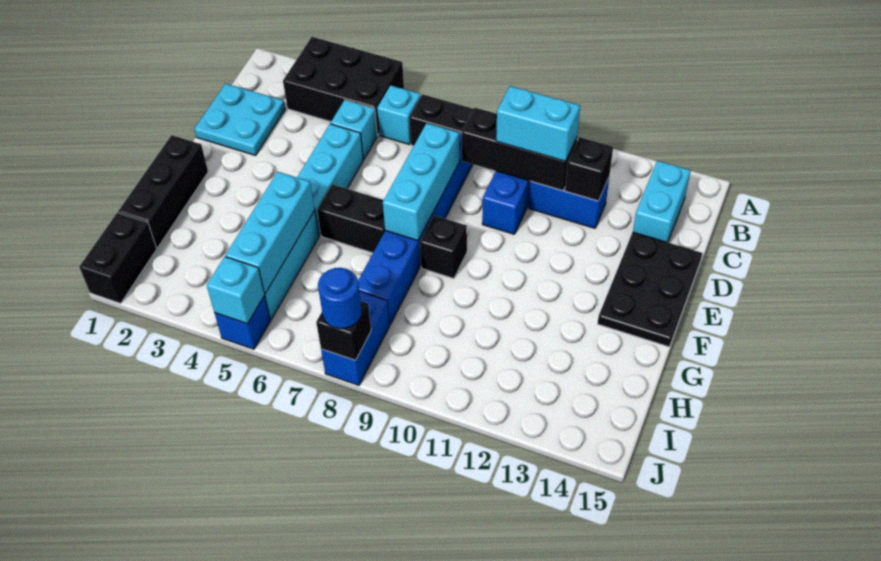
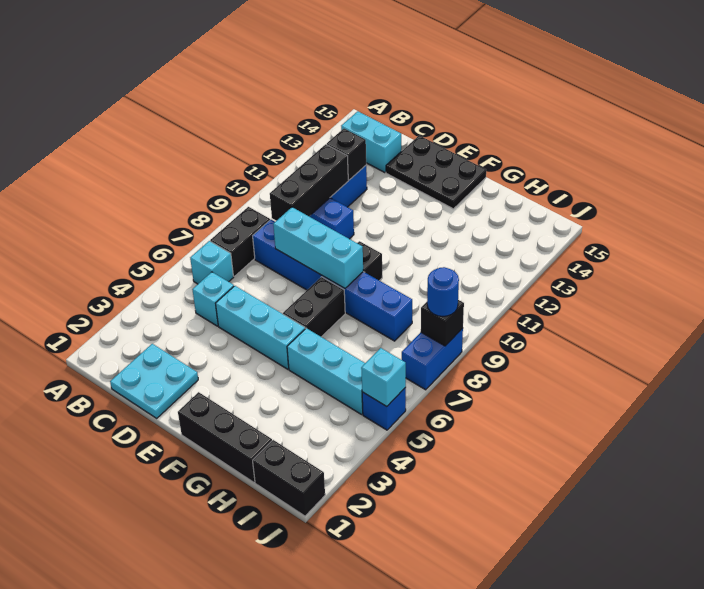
black brick A3:B5 level 1 -> none
cyan brick C10:C11 level 3 -> none
cyan brick G5:I5 level 2 -> none
blue brick I8:J8 level 1 -> blue brick J7:J8 level 1

